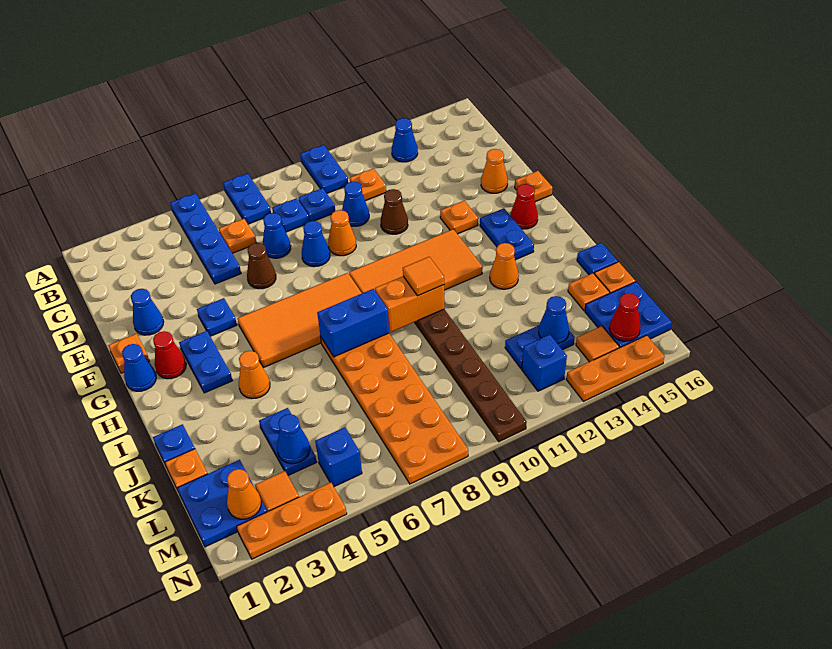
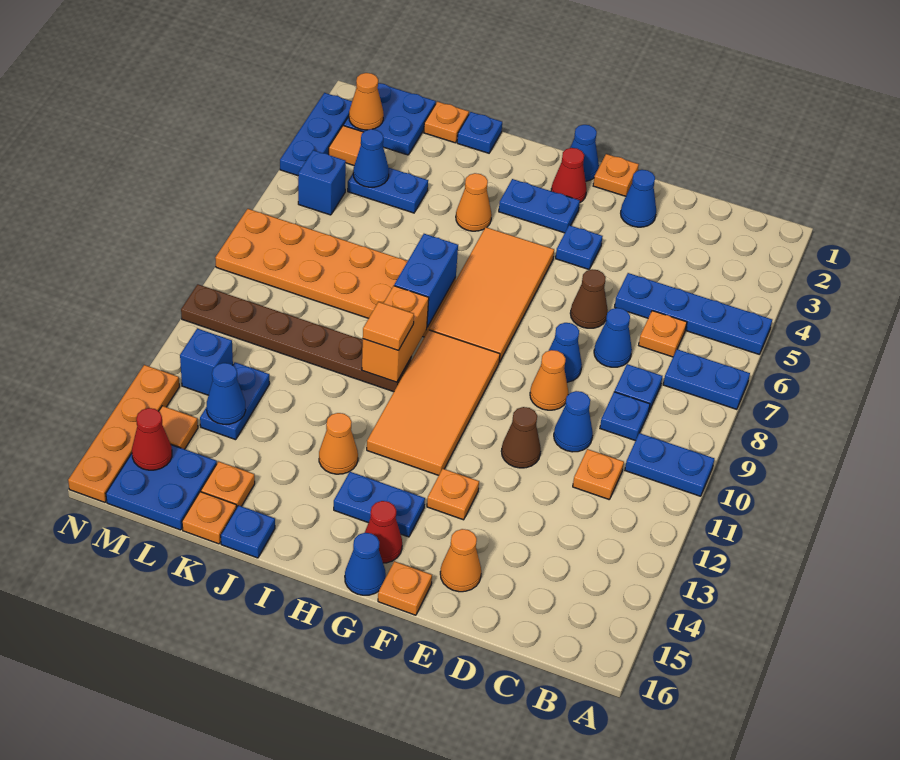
blue cone B13 level 1 -> blue cone G16 level 1
orange plate N2:N4 level 1 -> blue plate N2:N4 level 1
orange plate N13:N15 level 1 -> orange plate N13:N16 level 1

